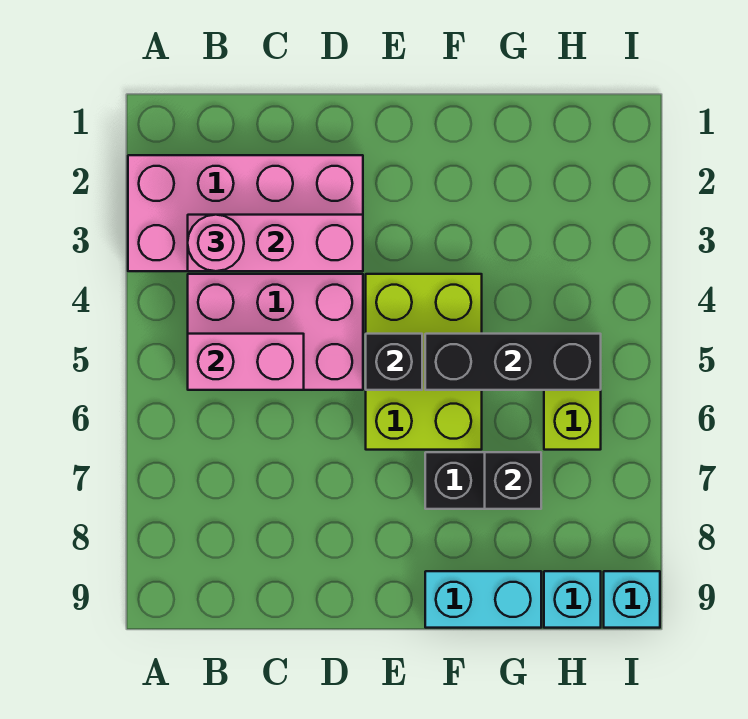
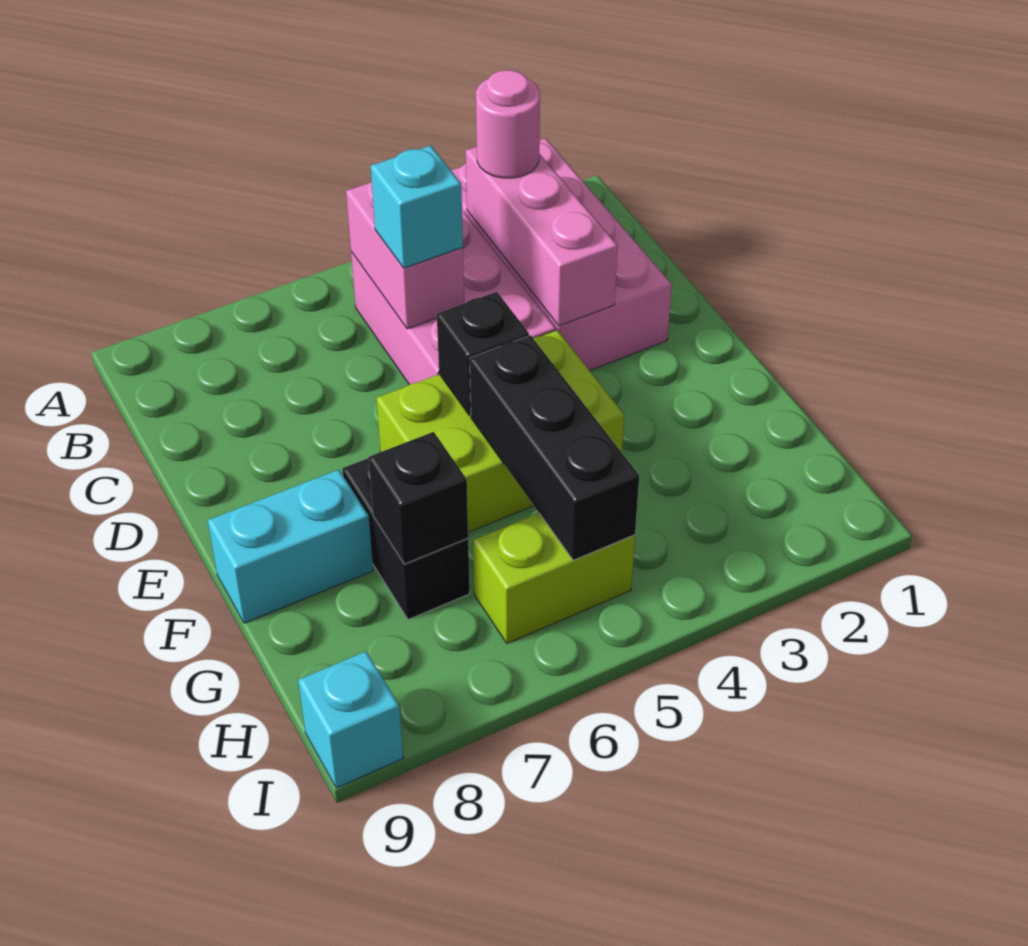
cyan brick F9:G9 level 1 -> cyan brick F8:F9 level 1
cyan brick H9 level 1 -> cyan brick C5 level 3

